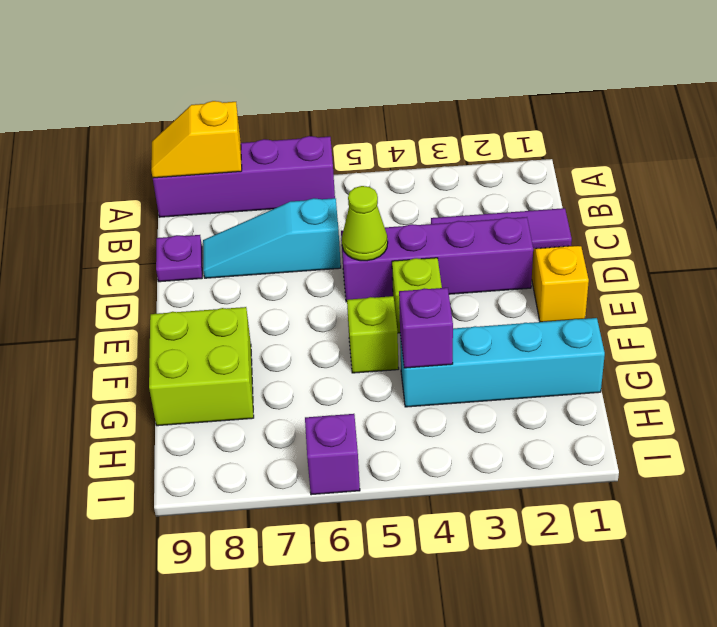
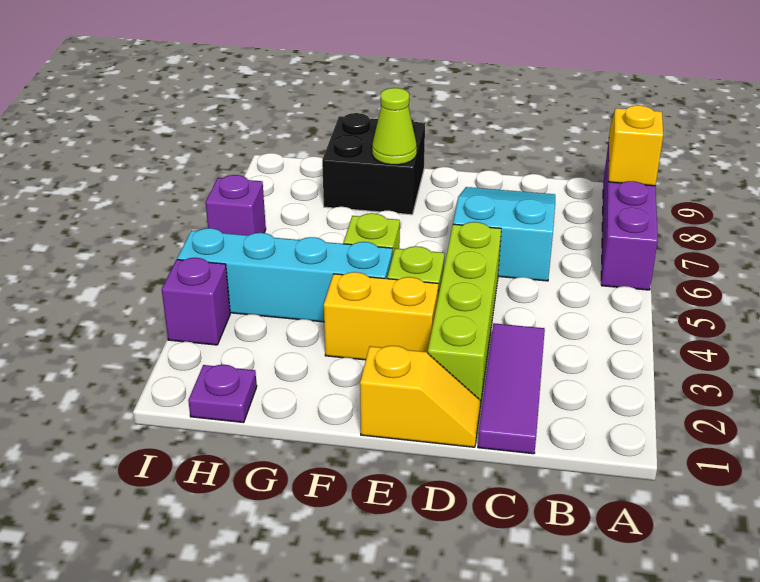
cyan slope C6:C8 level 1 top 6 -> cyan slope C6:D8 level 1 top 6
purple plate C9 level 1 -> purple plate H1 level 1
purple brick D2:D5 level 1 -> lime brick D2:D5 level 1
lime cone D5 level 2 -> lime cone F8 level 2
none -> yellow brick E3:F3 level 1
lime brick F8:G9 level 1 -> black brick F8:G9 level 1
cyan brick G1:G4 level 1 -> cyan brick F4:I4 level 1
purple brick G4 level 2 -> purple brick I3 level 1

